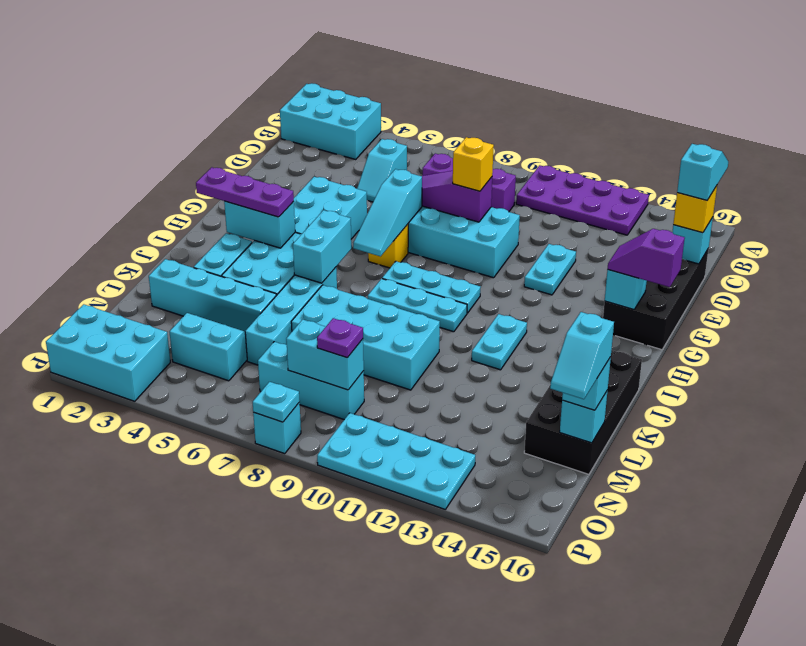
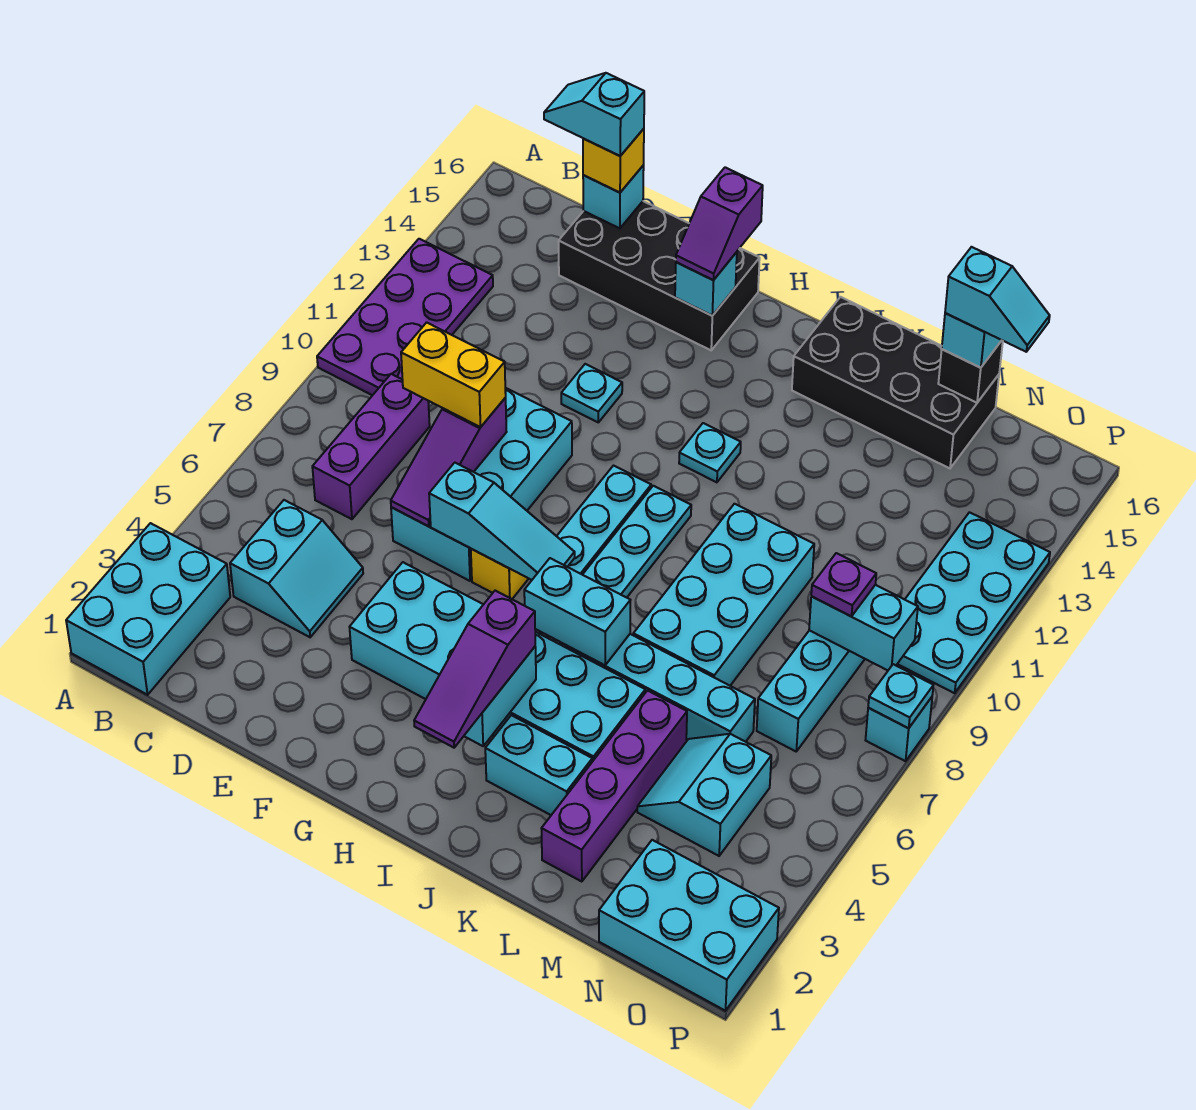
cyan slope C5:D5 level 1 top C -> cyan slope C4:D5 level 1 top C
yellow brick E9 level 3 -> yellow brick D9:E9 level 3
cyan plate E12:F12 level 1 -> cyan plate F12 level 1
purple plate I2:I4 level 3 -> purple slope I2:I4 level 3 top 4
cyan plate I12:J12 level 1 -> cyan plate I12 level 1
cyan brick L2:L5 level 1 -> purple brick L2:L5 level 1
cyan brick M16 level 2 -> black brick M16 level 2
cyan brick N8:N9 level 2 -> cyan brick N9:O9 level 2
cyan brick O1:P3 level 1 -> cyan brick N1:P2 level 1

